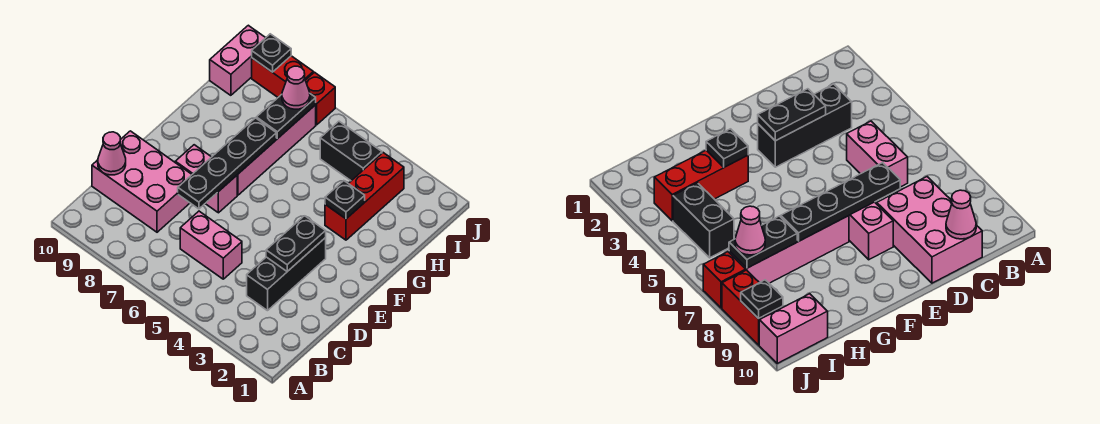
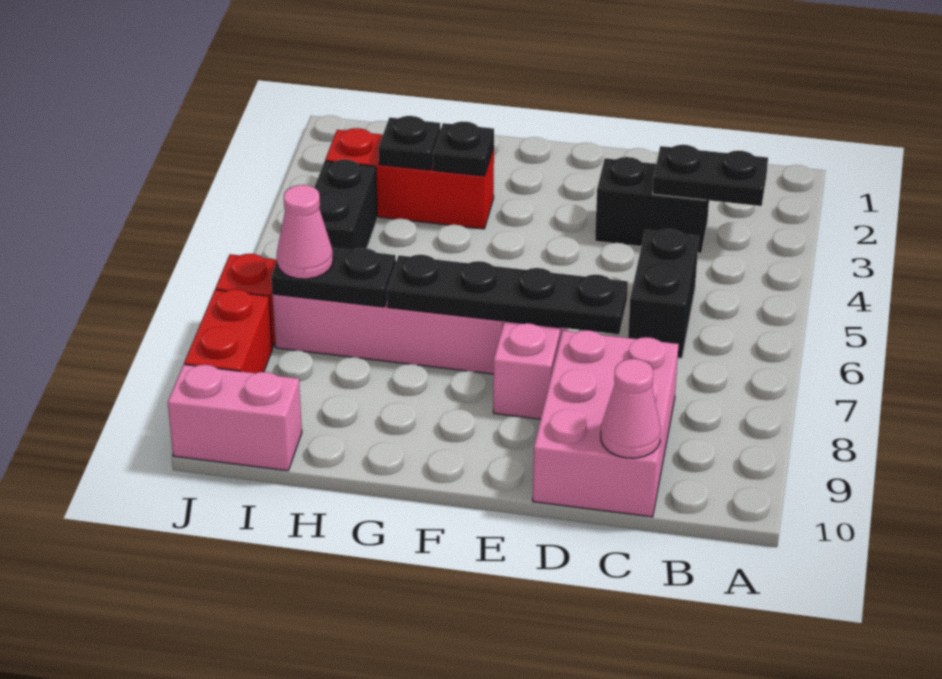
black brick C3:E3 level 1 -> black brick C3:D3 level 1
pink brick C5:C6 level 1 -> black brick C5:C6 level 1
black plate D3:E3 level 2 -> black plate B3:C3 level 2
black plate J9 level 2 -> black plate H3 level 2

